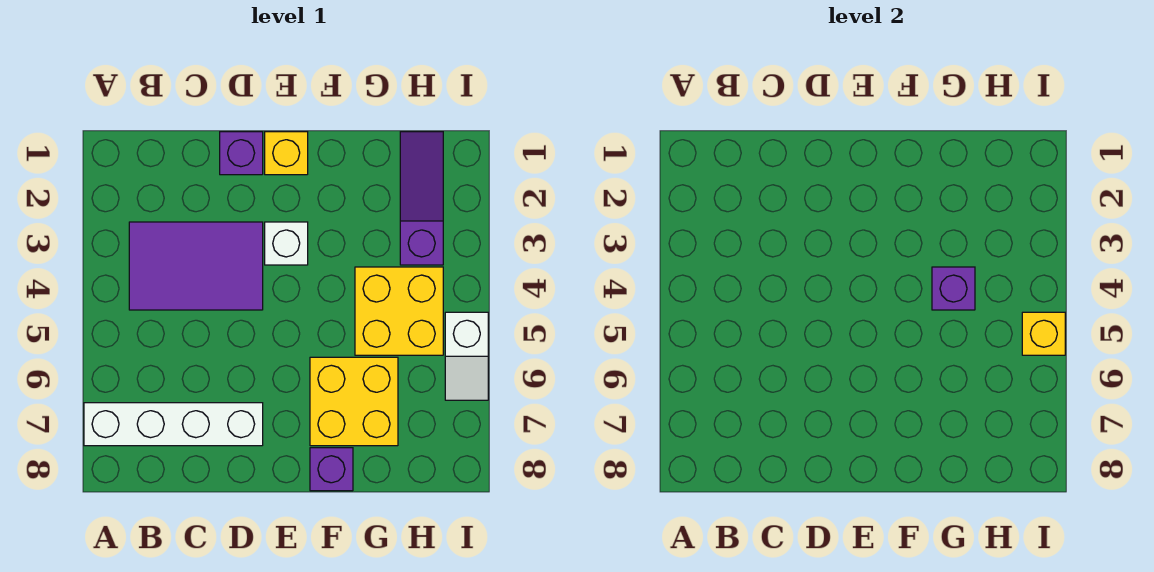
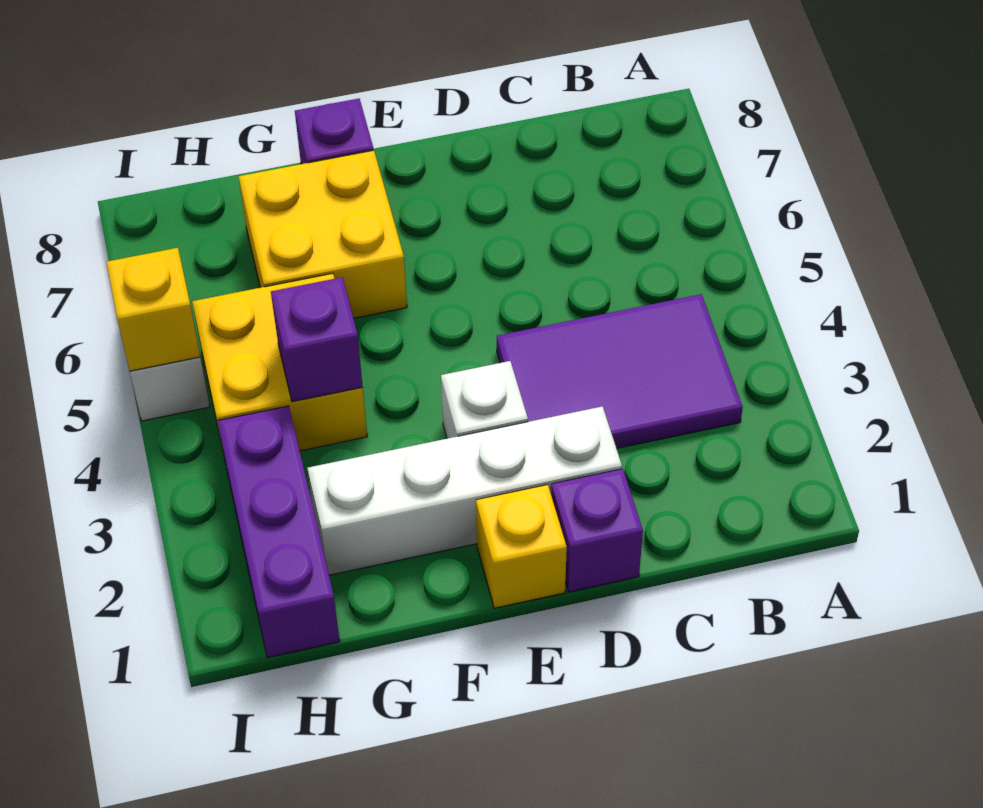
white brick A7:D7 level 1 -> white brick D2:G2 level 1
purple slope H1:H3 level 1 top 3 -> purple brick H1:H3 level 1

